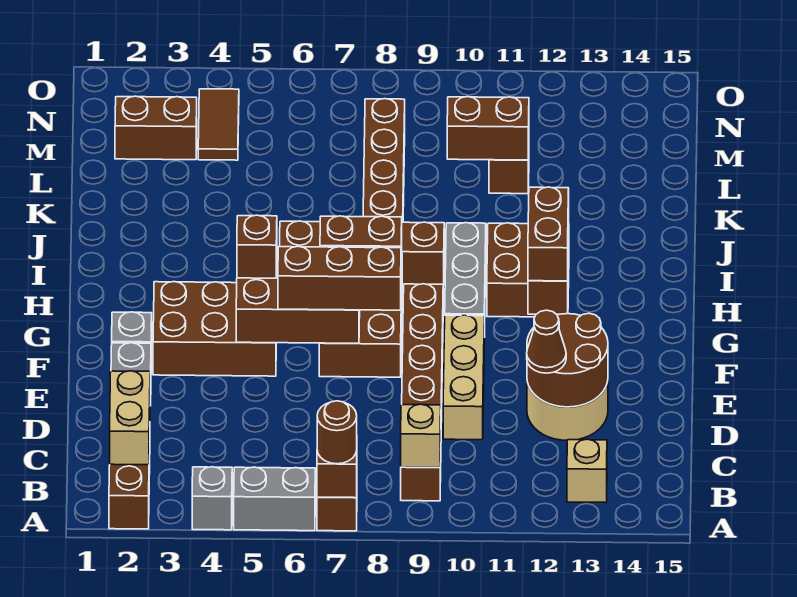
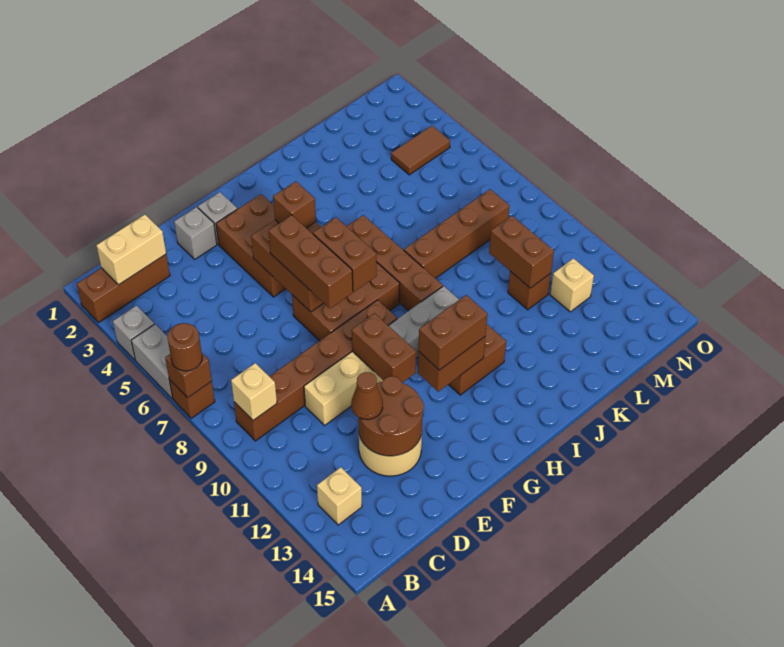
brown brick M2:M3 level 1 -> brown brick F10:F11 level 2
none -> tan brick M12 level 1

